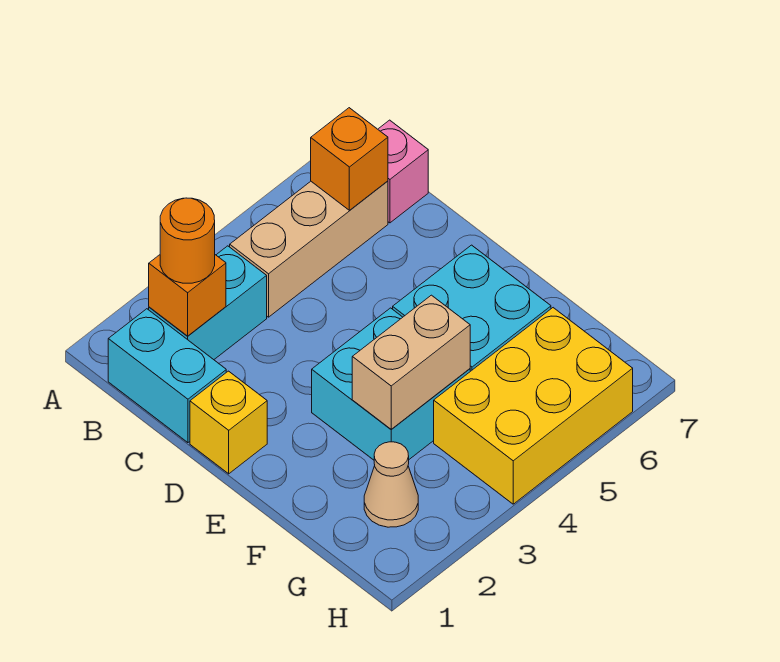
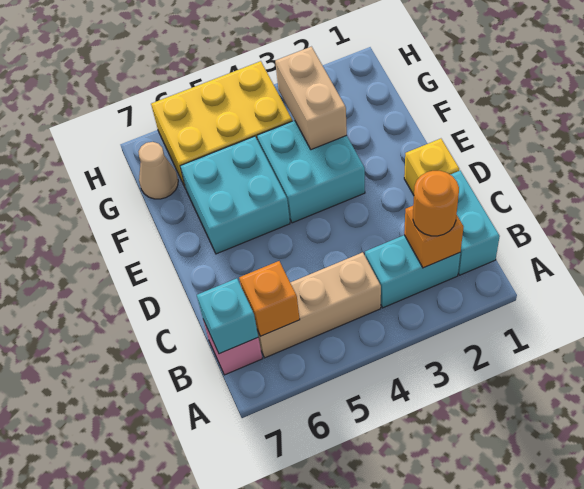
none -> cyan brick B7 level 2
tan brick F3:F4 level 2 -> tan brick F3:G3 level 2
tan cone G2 level 1 -> tan cone G7 level 1

